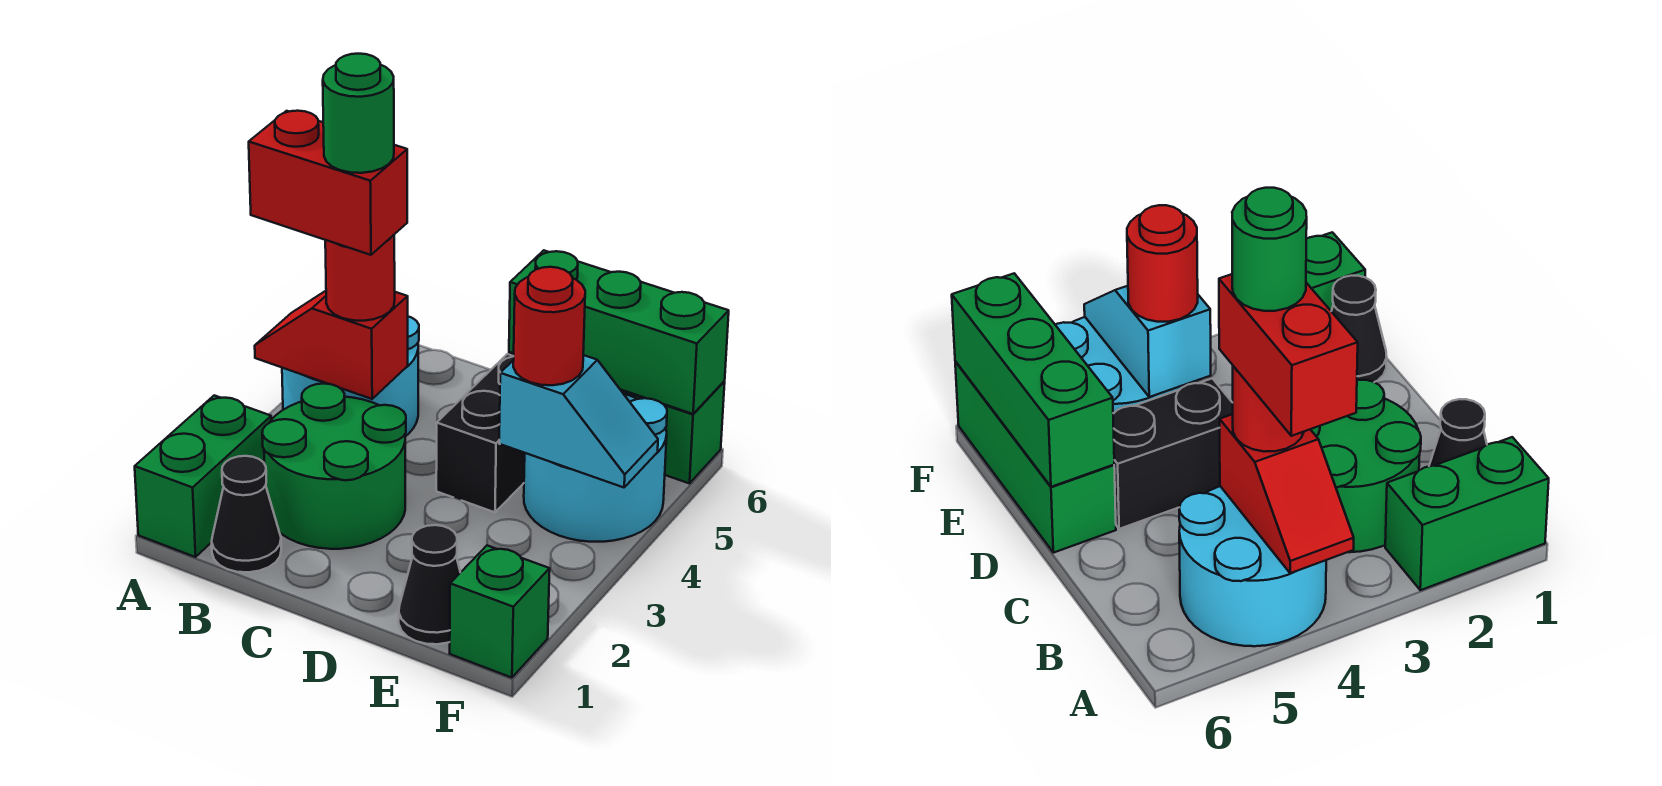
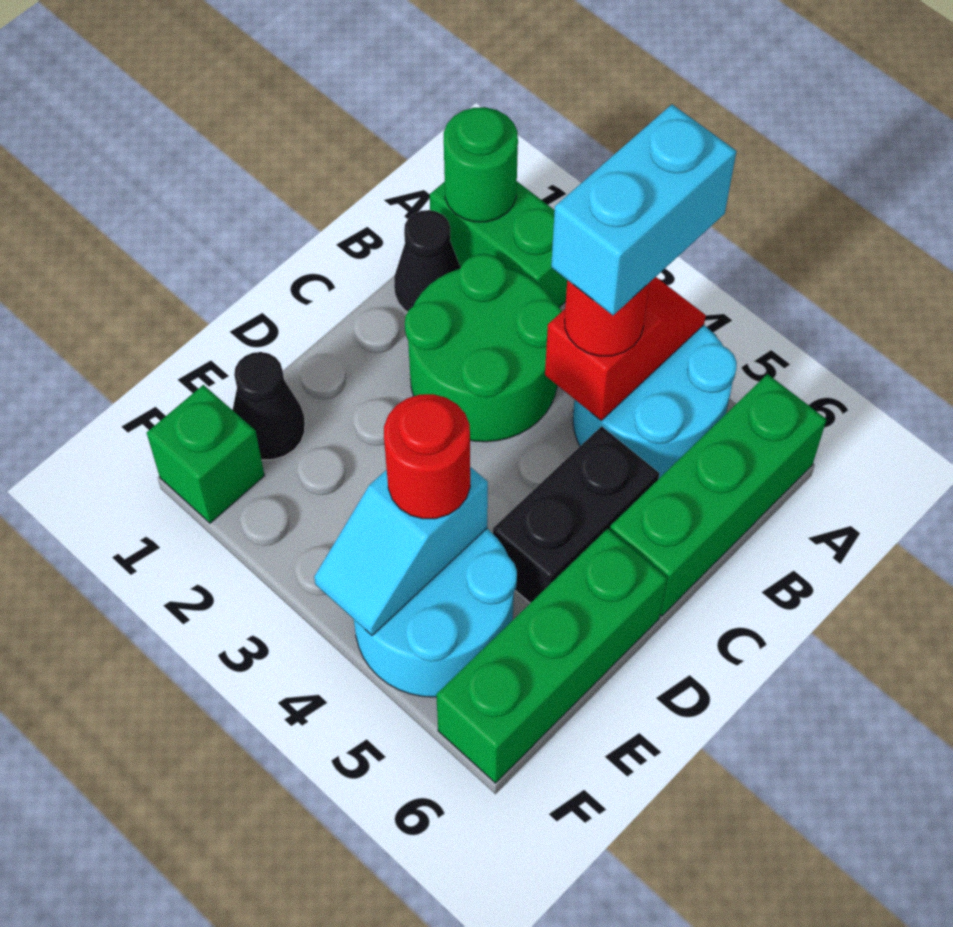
red brick A4:B4 level 4 -> cyan brick A4:B4 level 4
green round brick B4 level 5 -> green round brick A1 level 2
black brick D4:D5 level 1 -> black brick C5:D5 level 1
green brick D6:F6 level 2 -> green brick A6:C6 level 1

